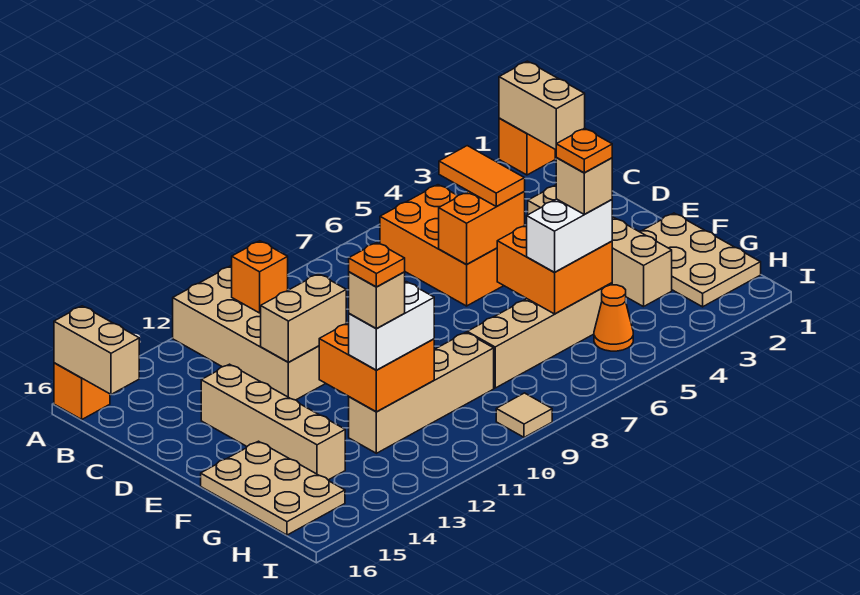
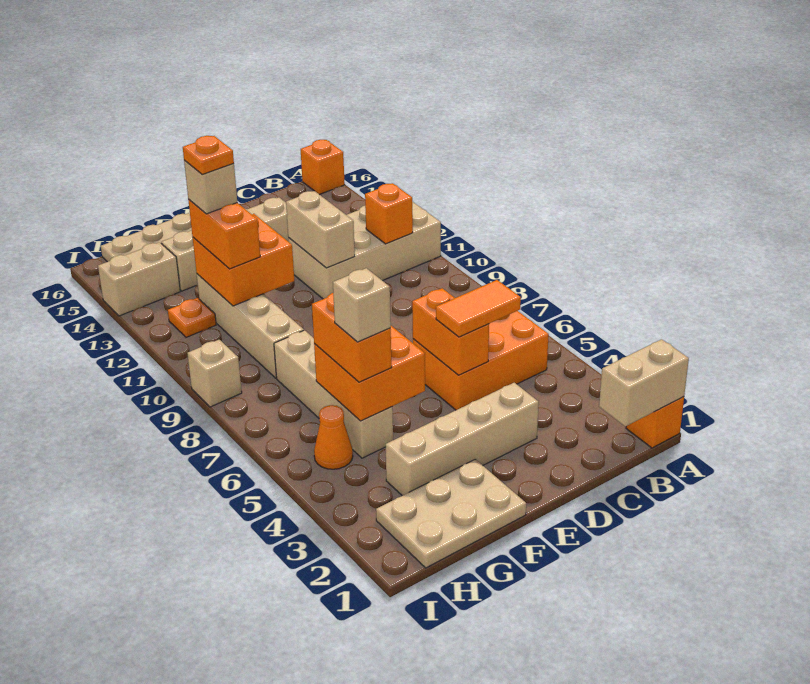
tan brick A16:B16 level 2 -> tan brick H14:I14 level 1
white brick G5:G6 level 3 -> orange brick G5:G6 level 3
orange plate G5 level 5 -> orange plate H12 level 1
white brick G11:G12 level 3 -> orange brick G11:G12 level 3
tan tile I9 level 1 -> tan brick I9 level 1

